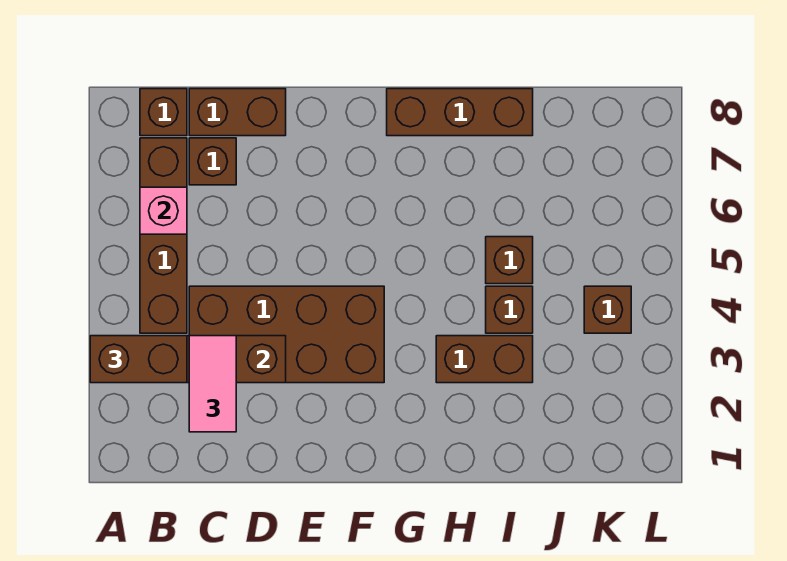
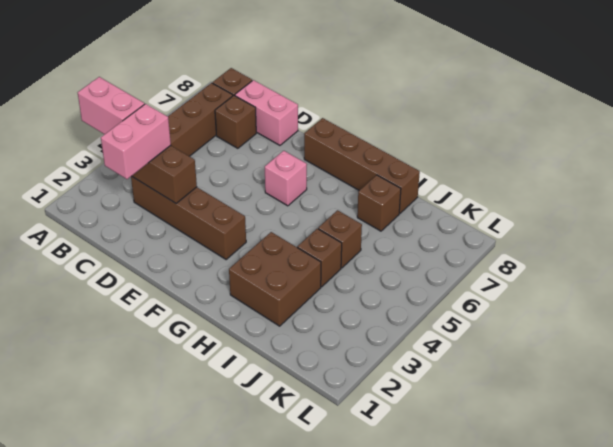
brown brick A3:B3 level 3 -> pink brick A3:B3 level 3
pink brick B6 level 2 -> pink brick F6 level 1
pink tile C2:C3 level 3 -> pink brick C2:C3 level 3
brown brick C3:F4 level 1 -> brown brick C3:F3 level 1
brown brick C8:D8 level 1 -> pink brick C8:D8 level 1
brown brick G8:I8 level 1 -> brown brick F8:I8 level 1
brown brick H3:I3 level 1 -> brown brick H2:I3 level 1
brown brick K4 level 1 -> brown brick I7 level 1

